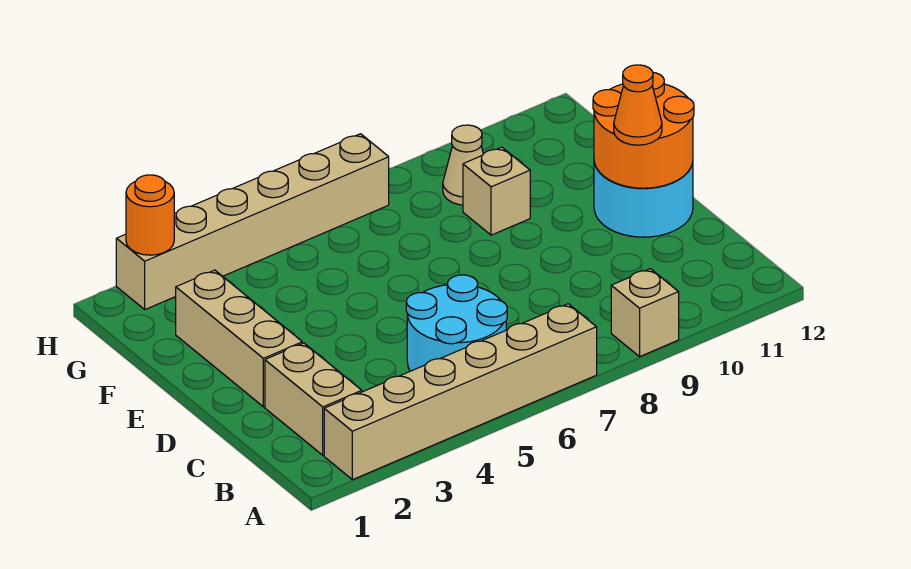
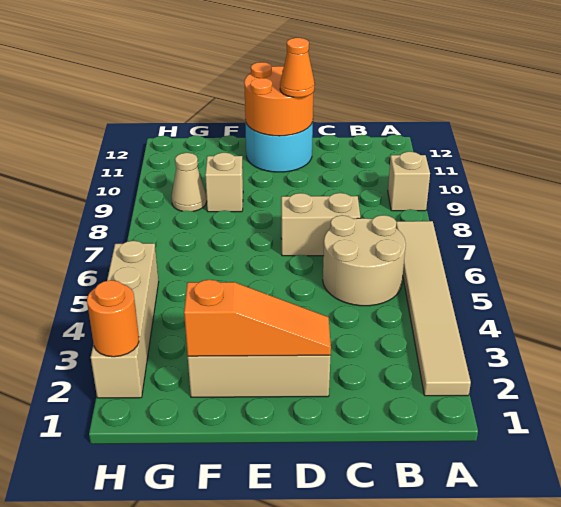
tan brick A2:A7 level 1 -> tan tile A2:A7 level 1
tan brick B2:C2 level 1 -> tan brick C7:D7 level 1
cyan round brick B5:C6 level 1 -> tan round brick B5:C6 level 1
none -> orange slope D2:F2 level 2 top F
tan brick H2:H7 level 1 -> tan brick H2:H5 level 1

